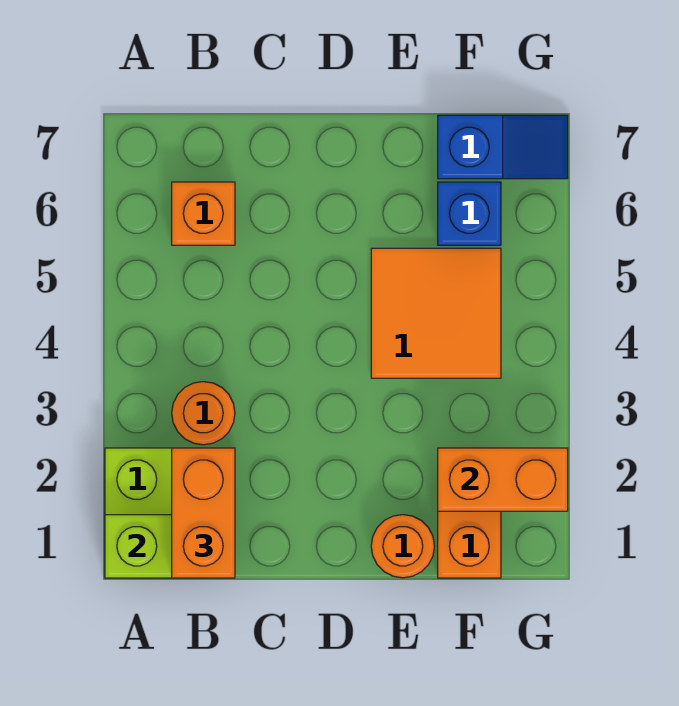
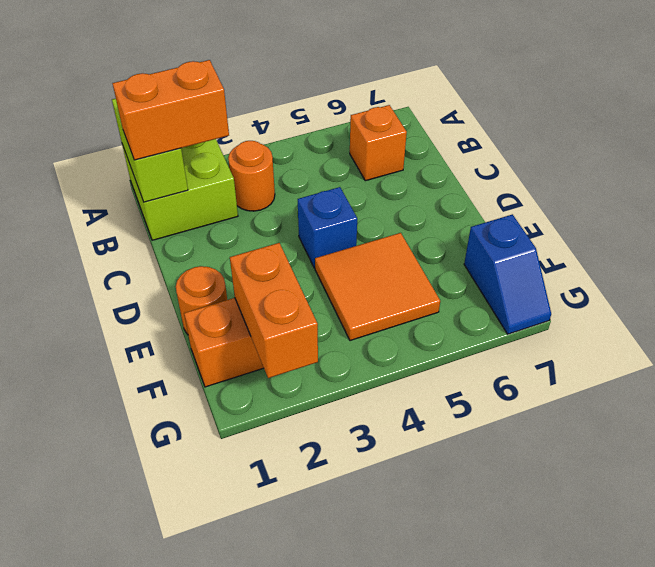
blue brick F6 level 1 -> blue brick D4 level 1

